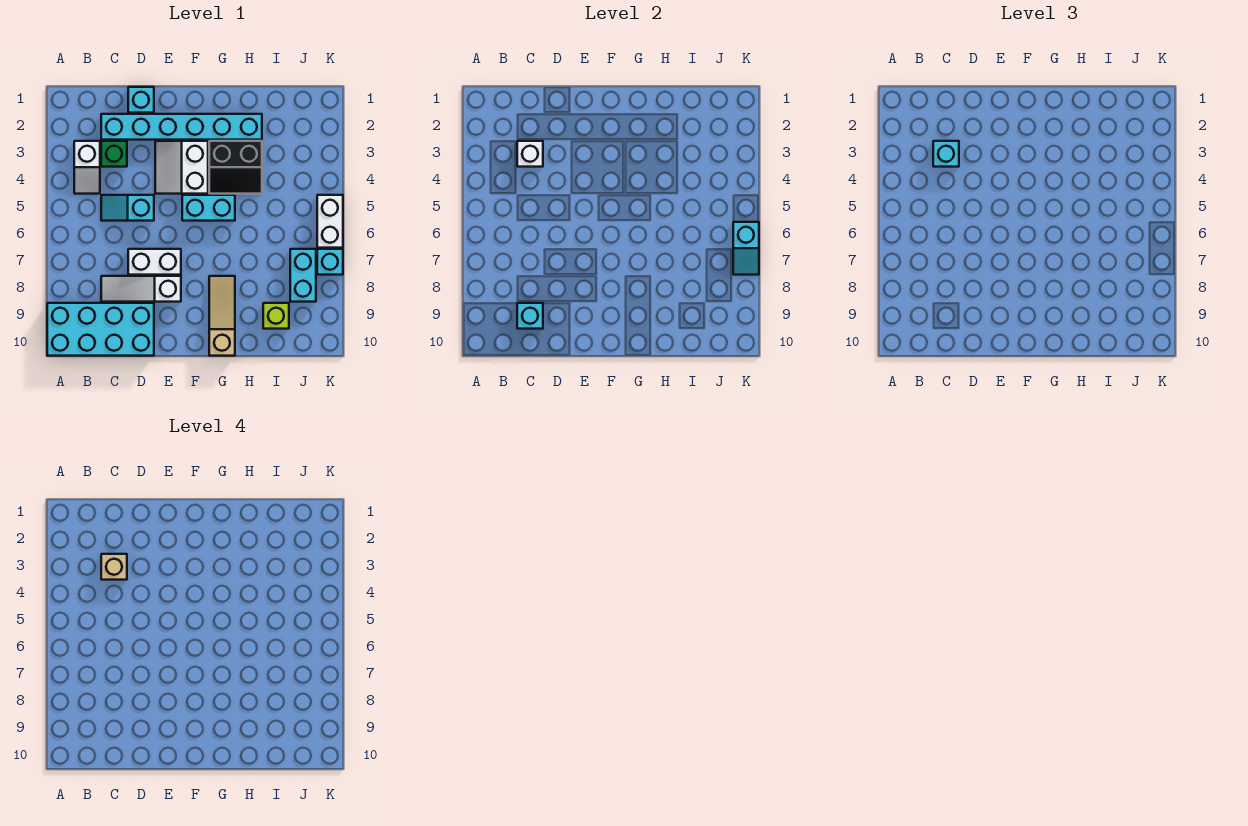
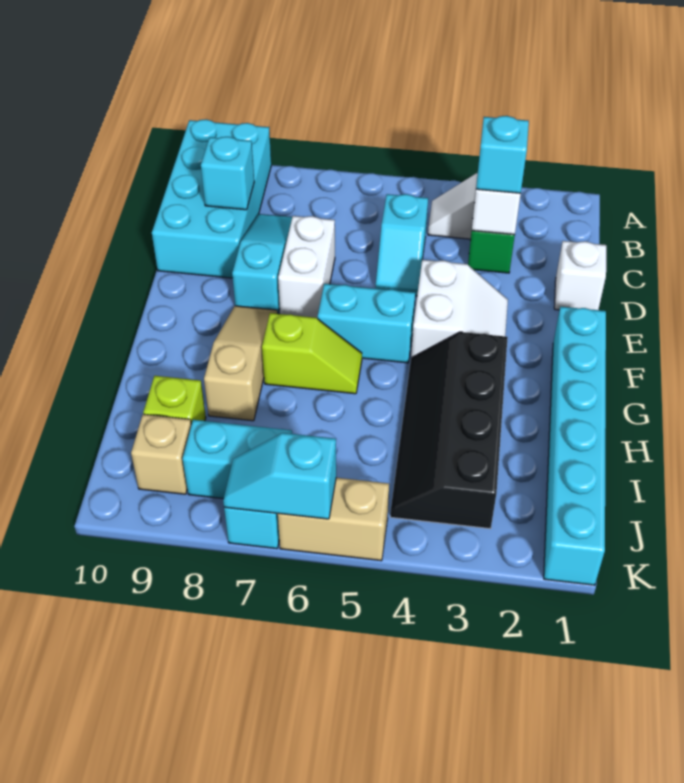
cyan brick C2:H2 level 1 -> cyan brick F1:K1 level 1
tan brick C3 level 4 -> tan brick J9 level 1
cyan slope C5:D5 level 1 top D -> cyan slope C5:D5 level 1 top C
white slope C8:E8 level 1 top E -> cyan slope C8:E8 level 1 top E
cyan brick D1 level 1 -> white brick D1 level 1
white slope E3:F4 level 1 top F -> white slope E3:F4 level 1 top 4
cyan brick F5:G5 level 1 -> cyan brick F5:F6 level 1
black slope G3:H4 level 1 top 3 -> black slope G3:J4 level 1 top 3
none -> lime slope G6:G7 level 1 top 7
tan slope G8:G10 level 1 top 10 -> tan slope F8:H8 level 1 top H
white brick K5:K6 level 1 -> tan brick K5:K6 level 1

